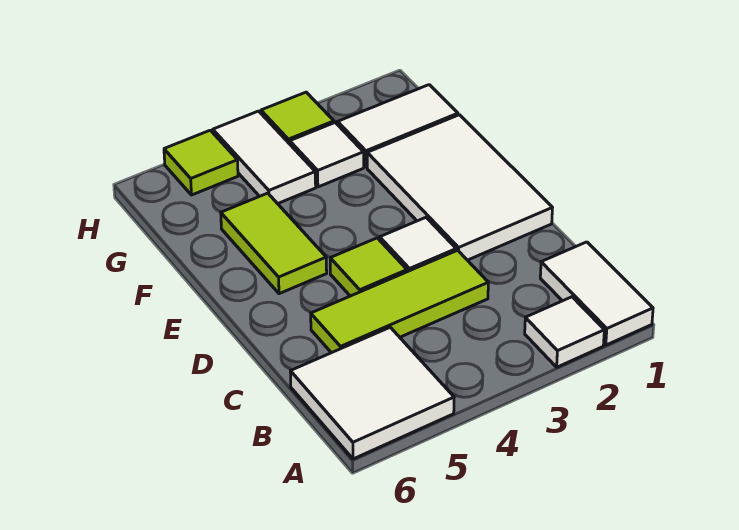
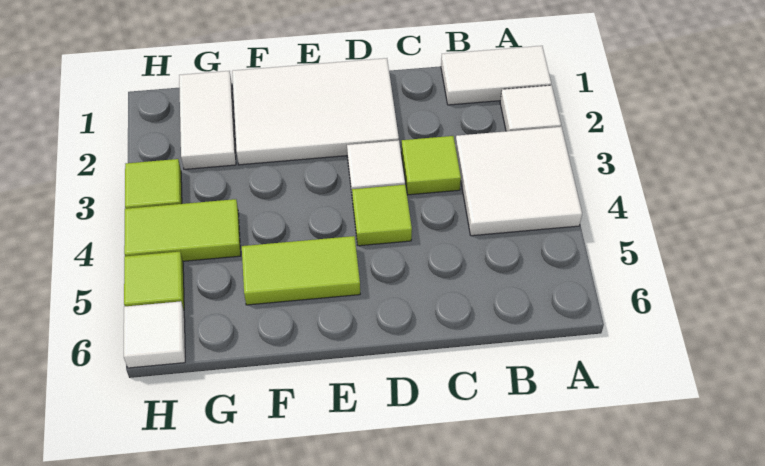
white tile A5:B6 level 1 -> white tile A3:B4 level 1
lime tile C3:C5 level 1 -> lime tile C3 level 1
white tile G3 level 1 -> white tile H6 level 1
white tile G4:H4 level 1 -> lime tile G4:H4 level 1

